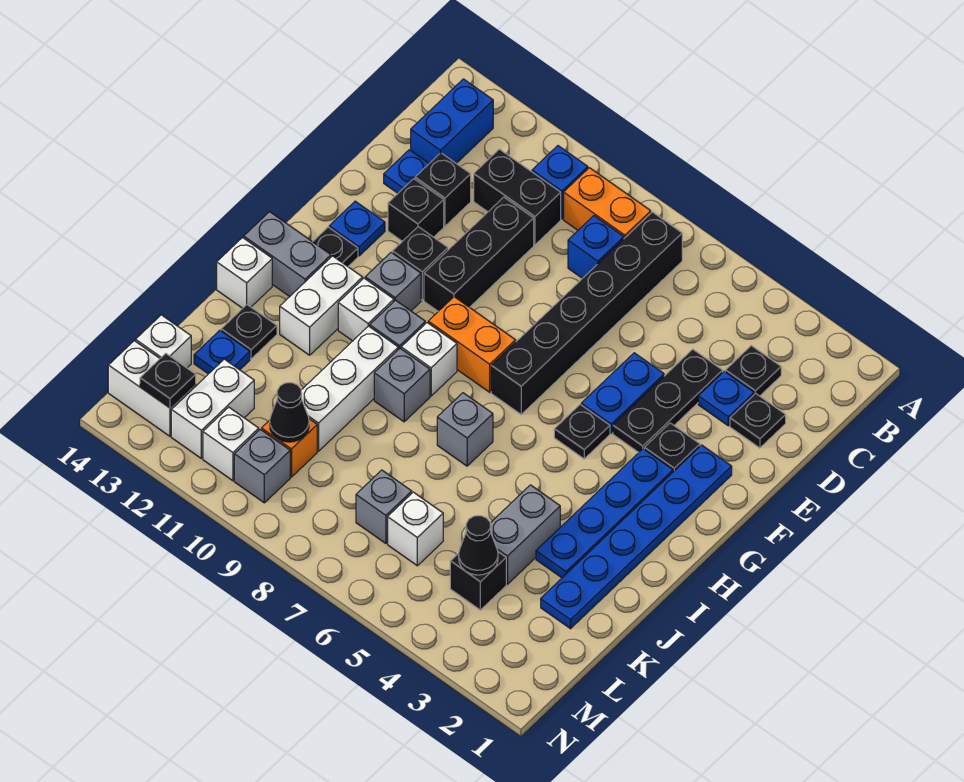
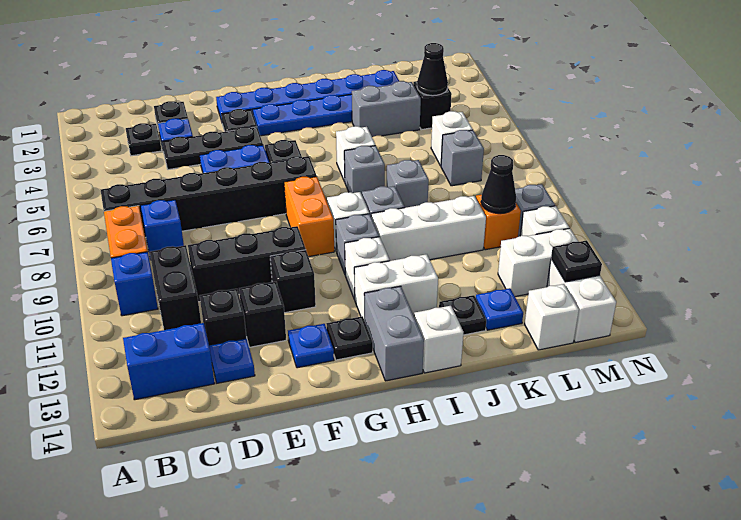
grey brick G11 level 1 -> grey brick J8 level 1
none -> white brick I6 level 1

